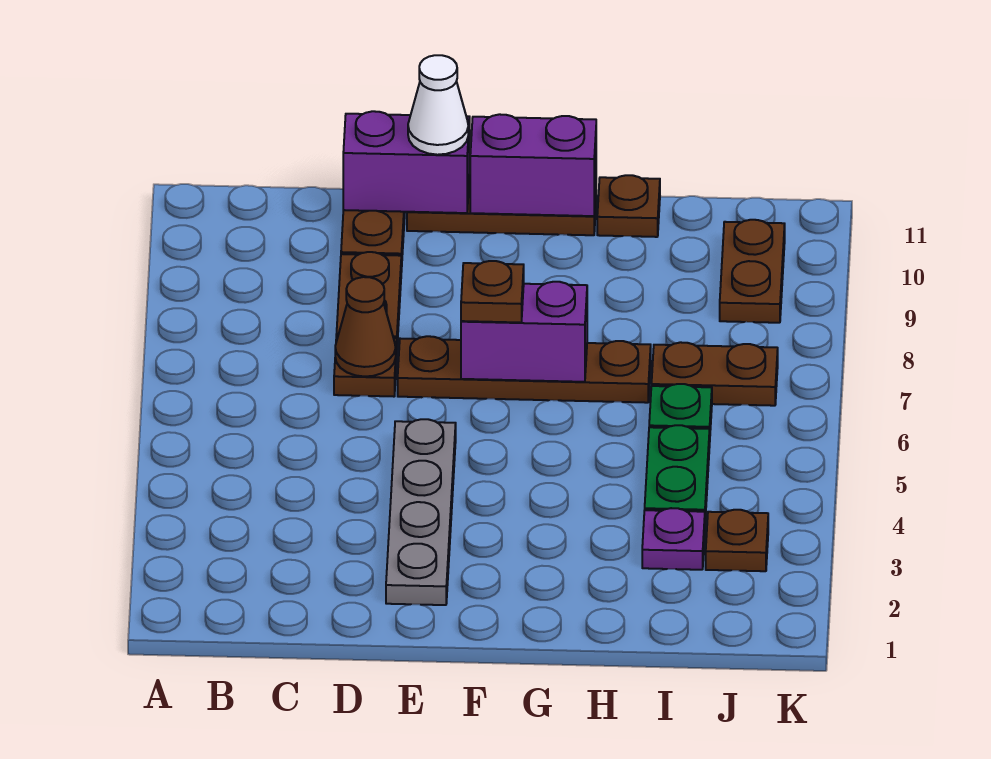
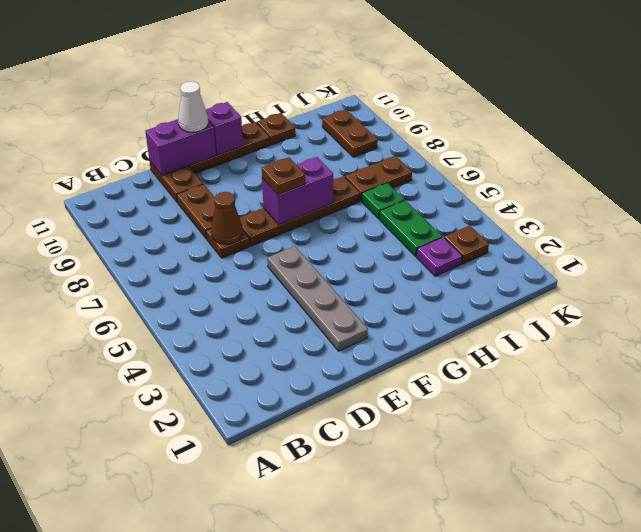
purple brick F11:G11 level 2 -> purple brick F11 level 2

